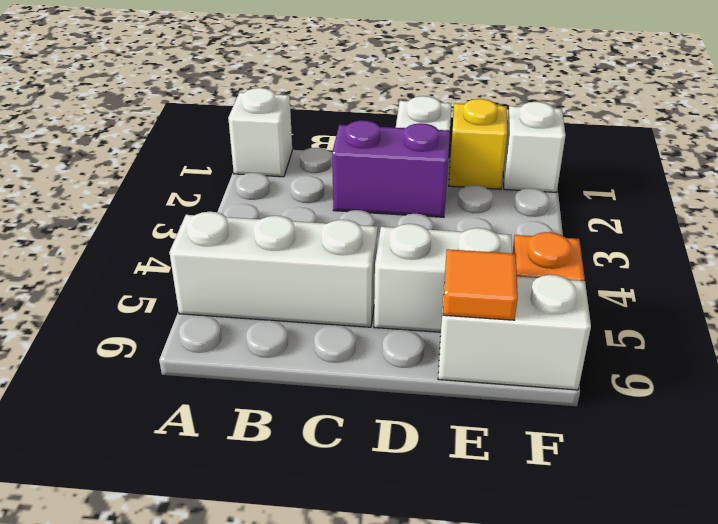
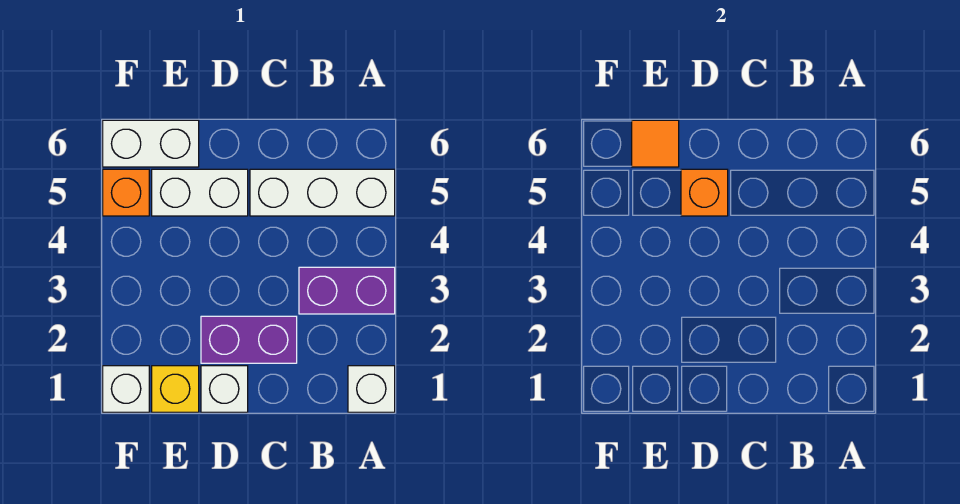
none -> purple brick A3:B3 level 1
none -> orange brick D5 level 2

